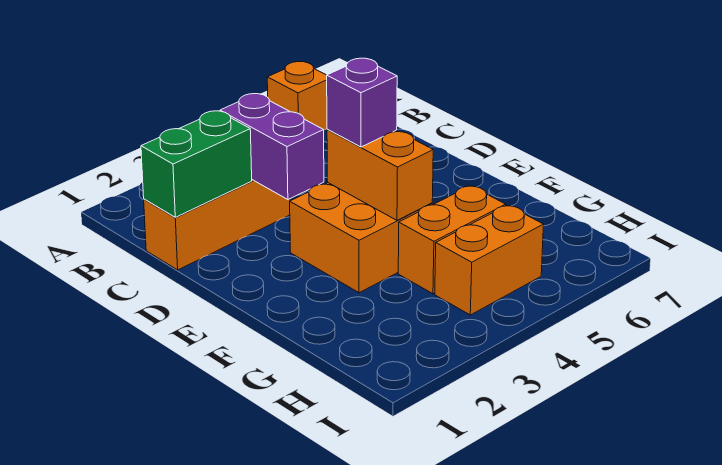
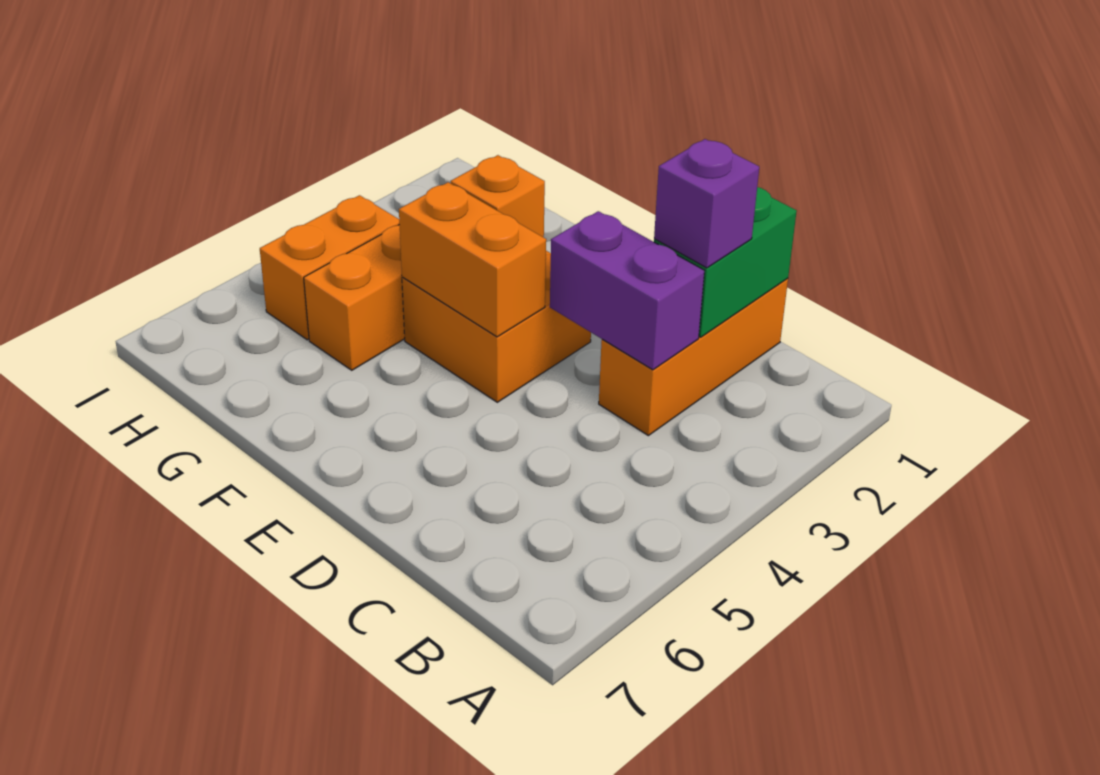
orange brick A6 level 1 -> orange brick F3 level 2
purple brick E4 level 3 -> purple brick C2 level 3

